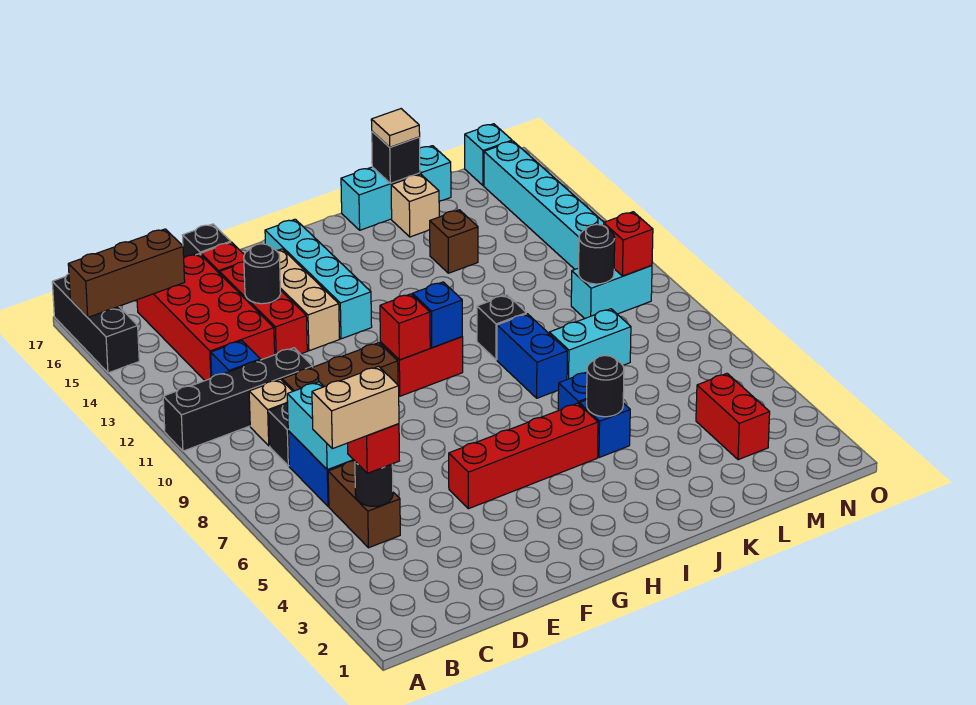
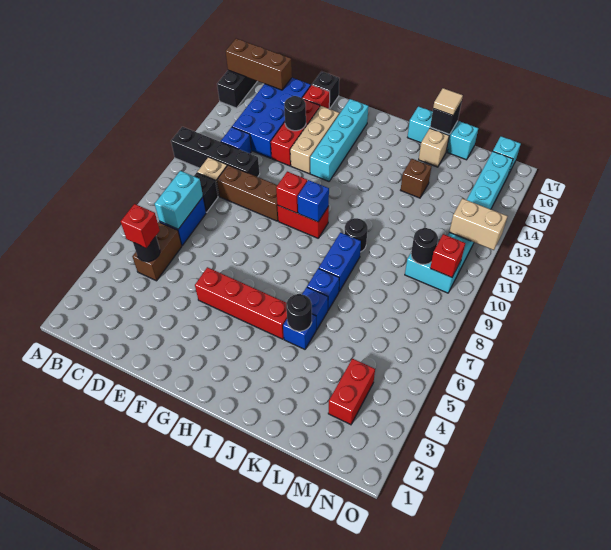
tan brick B5:C5 level 4 -> tan brick N12:O12 level 2
red brick C13:D16 level 1 -> blue brick C13:D16 level 1
none -> blue brick J7 level 1
black brick J10 level 1 -> black round brick J10 level 1
cyan brick K8:L8 level 1 -> none

